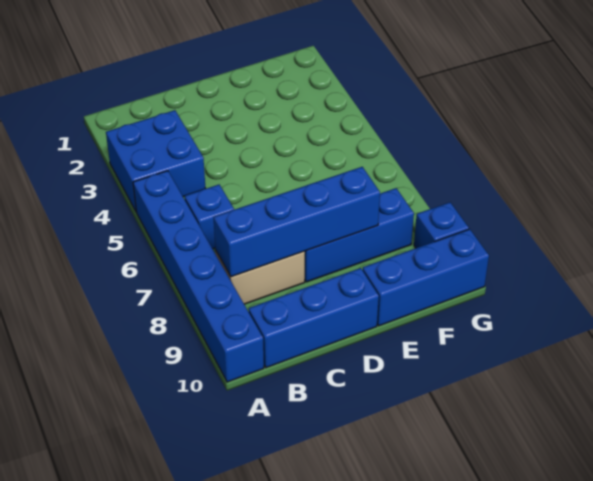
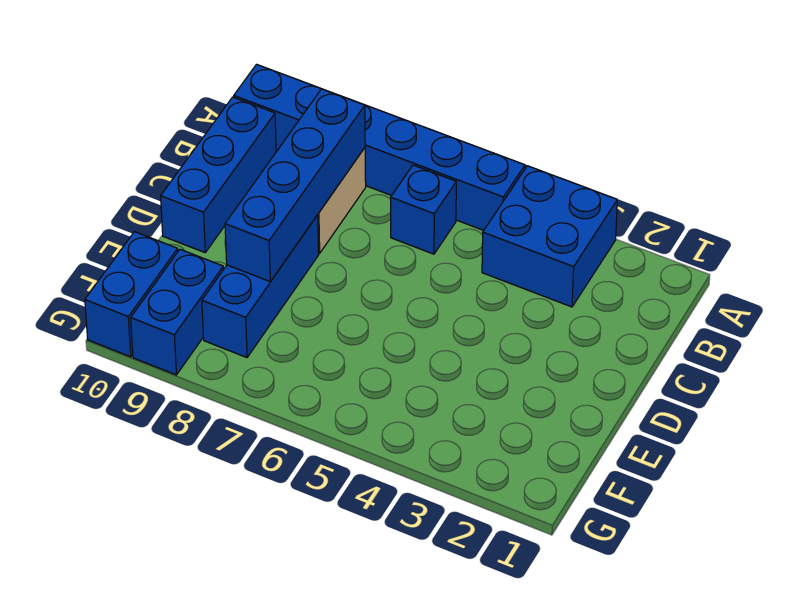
blue brick E10:G10 level 1 -> blue brick F10:G10 level 1
blue brick G9 level 1 -> blue brick F9:G9 level 1

